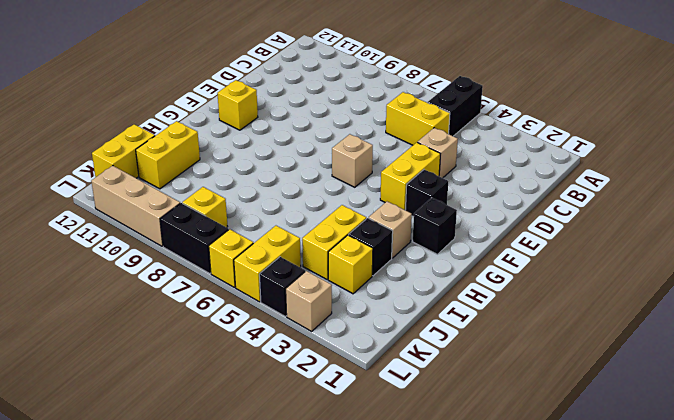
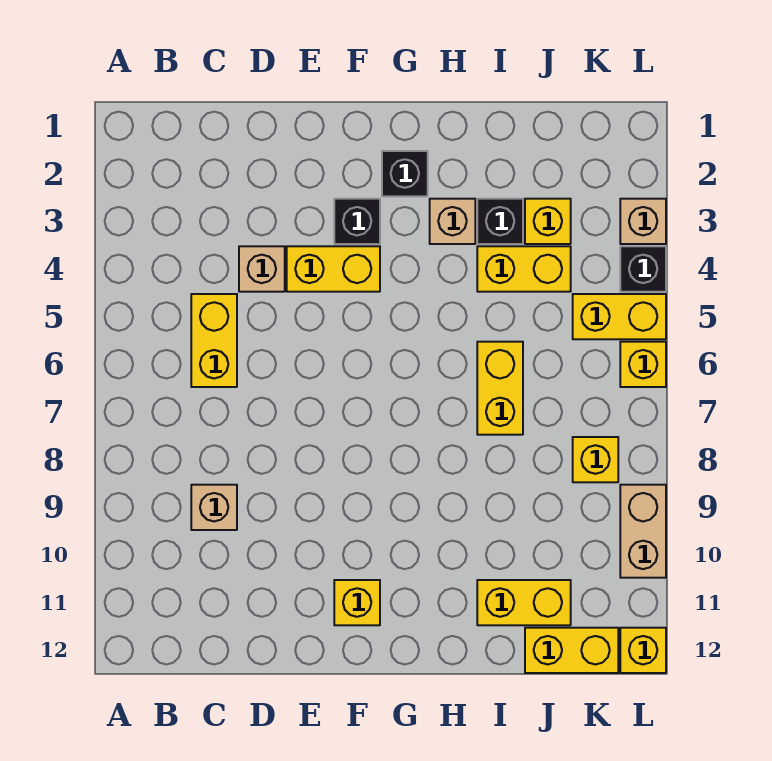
black brick A5:B5 level 1 -> none
tan brick F6 level 1 -> tan brick C9 level 1
none -> yellow brick I6:I7 level 1
black brick L7:L8 level 1 -> none
tan brick L9:L11 level 1 -> tan brick L9:L10 level 1
none -> yellow brick L12 level 1

